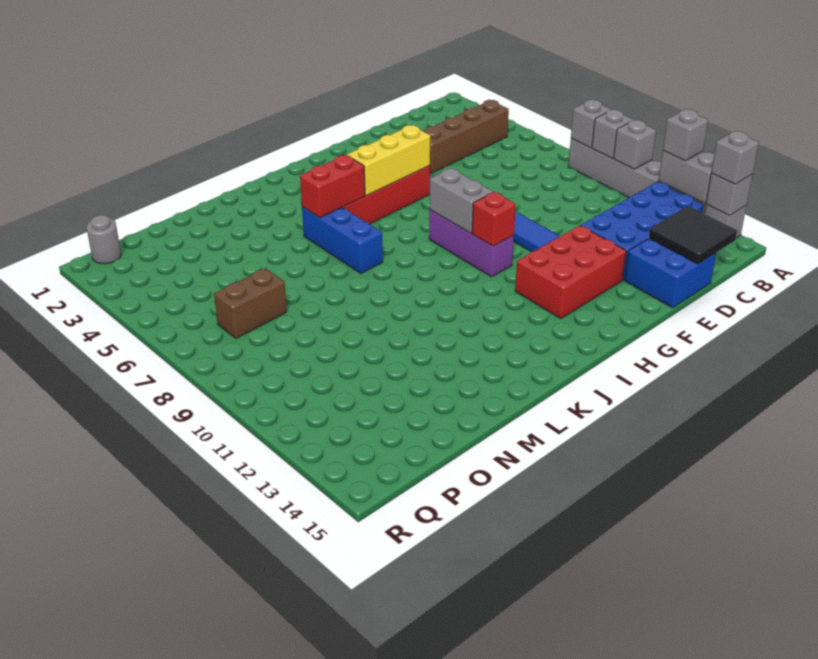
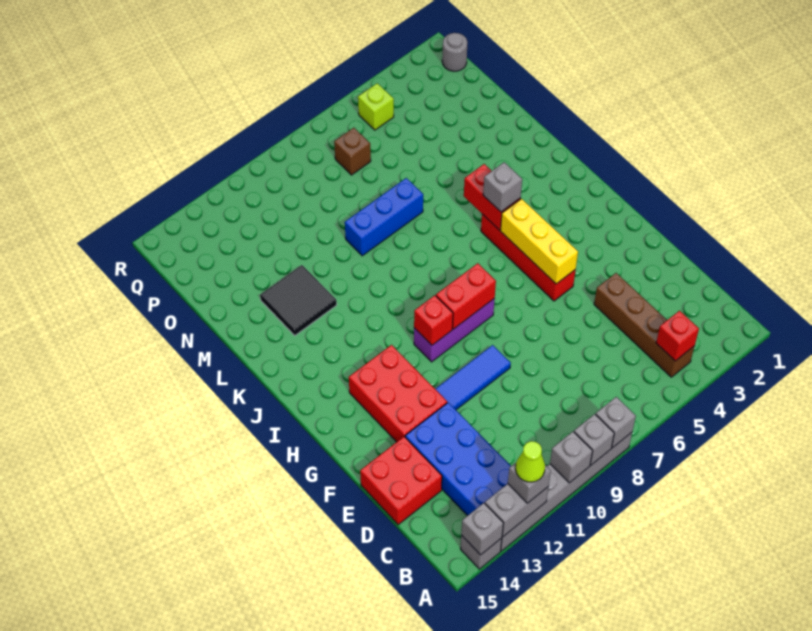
none -> lime cone A12 level 4
grey brick A14 level 3 -> grey brick J5 level 3
none -> red brick B4 level 2
black tile C14:D15 level 2 -> black tile L12:M13 level 1
blue brick D14:E15 level 1 -> red brick D14:E15 level 1
grey brick H8:H9 level 2 -> red brick H8:H9 level 2
blue brick K5:K7 level 1 -> blue brick M7:M9 level 1
brown brick O7:P7 level 1 -> brown brick P7 level 1
none -> lime brick Q5 level 1

